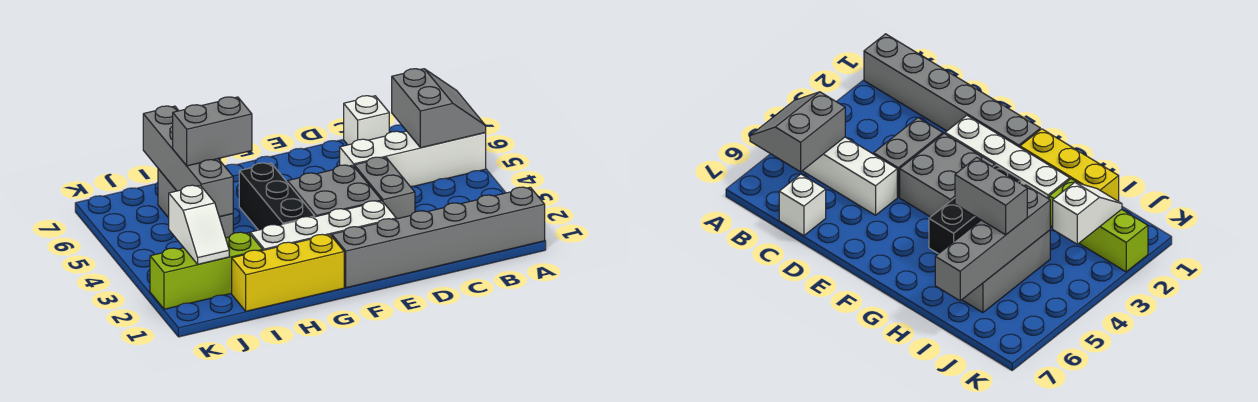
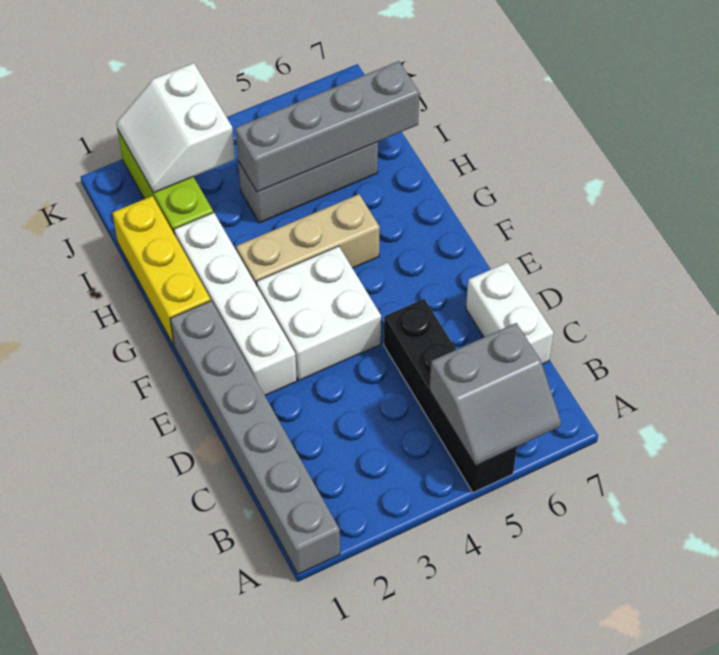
white brick A5:D5 level 1 -> black brick A5:D5 level 1
white brick C7 level 1 -> white brick C7:D7 level 1
grey brick D3:D4 level 1 -> none
grey brick E3:F4 level 1 -> white brick E3:F4 level 1
black brick G3:G5 level 1 -> tan brick G3:G5 level 1
grey brick H5:I5 level 3 -> none
white slope J2:J3 level 2 top 3 -> white slope J2:K3 level 2 top 3

